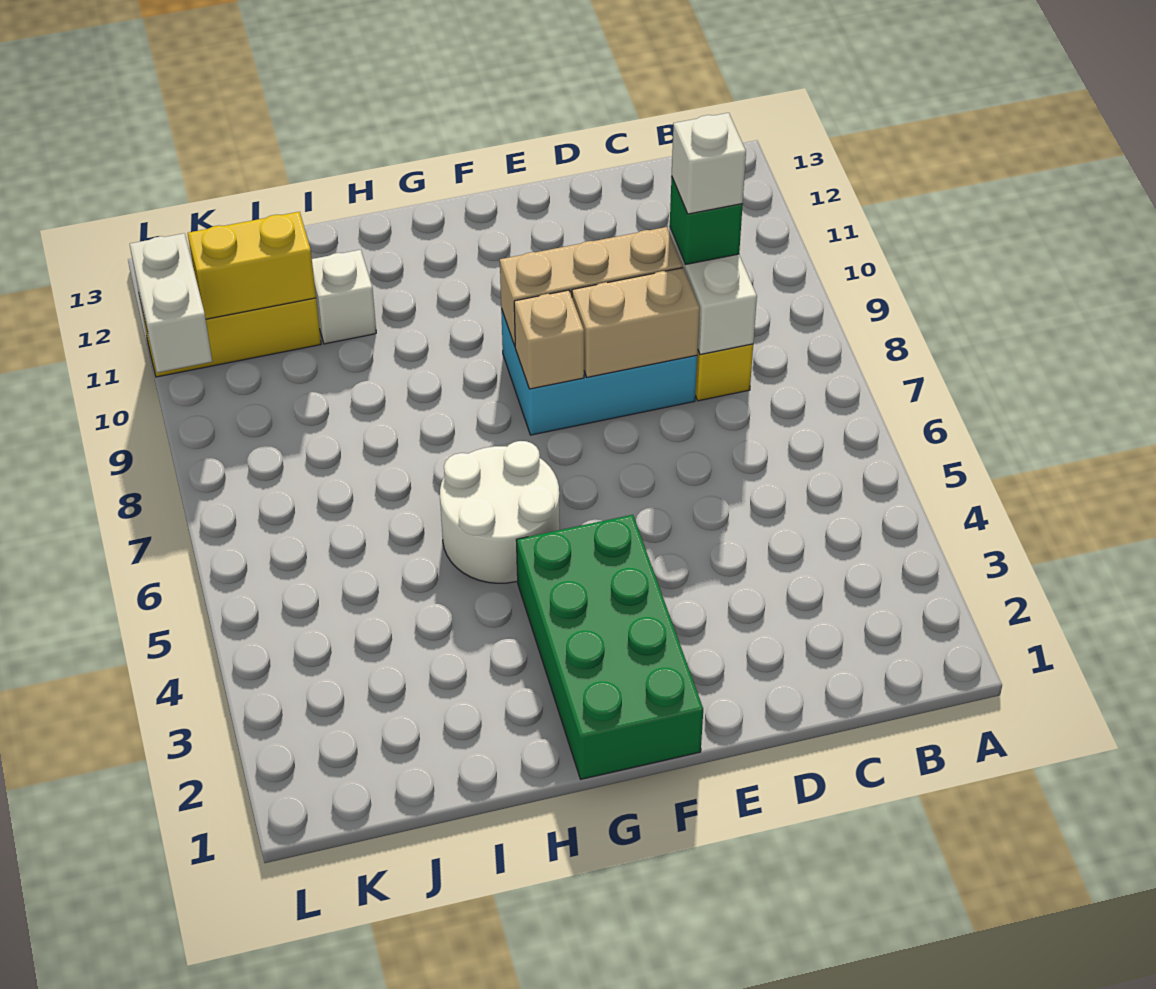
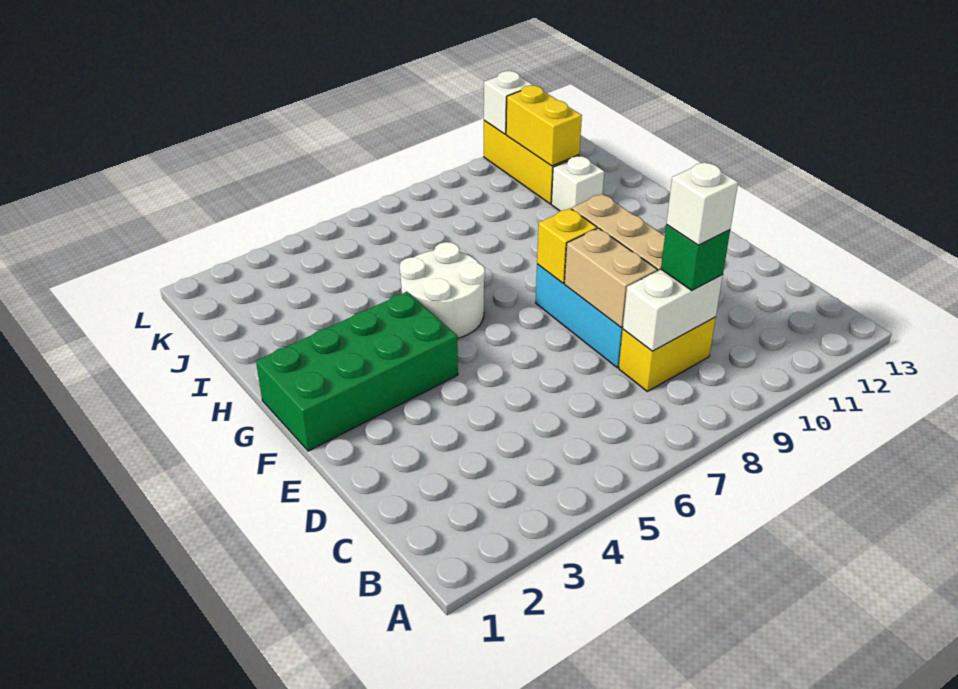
tan brick F8 level 2 -> yellow brick F8 level 2
white brick L10:L11 level 2 -> white brick L11 level 2

